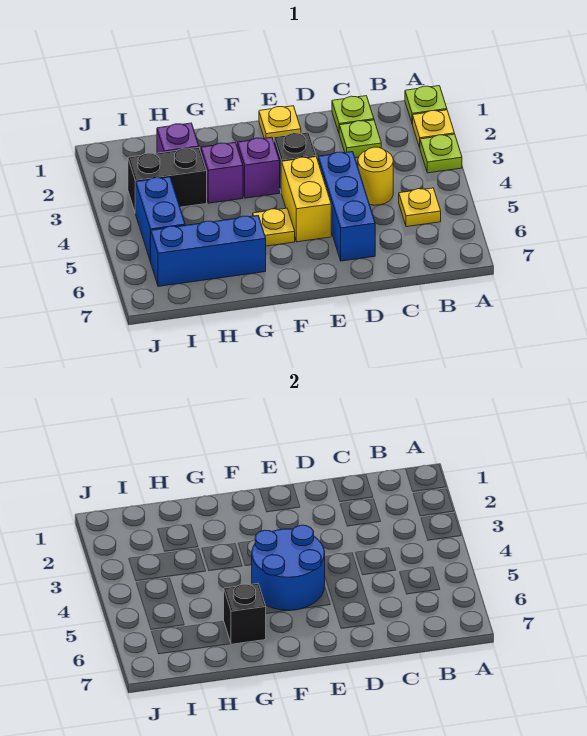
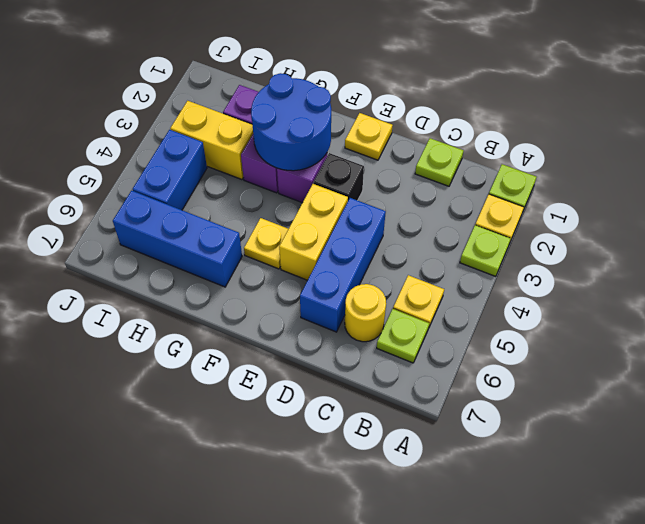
lime plate C2 level 1 -> lime plate B6 level 1
yellow round brick C4 level 1 -> yellow round brick C6 level 1
blue round brick E4:F5 level 2 -> blue round brick F2:G3 level 2
black brick G6 level 2 -> none
black brick H3:I3 level 1 -> yellow brick H3:I3 level 1

